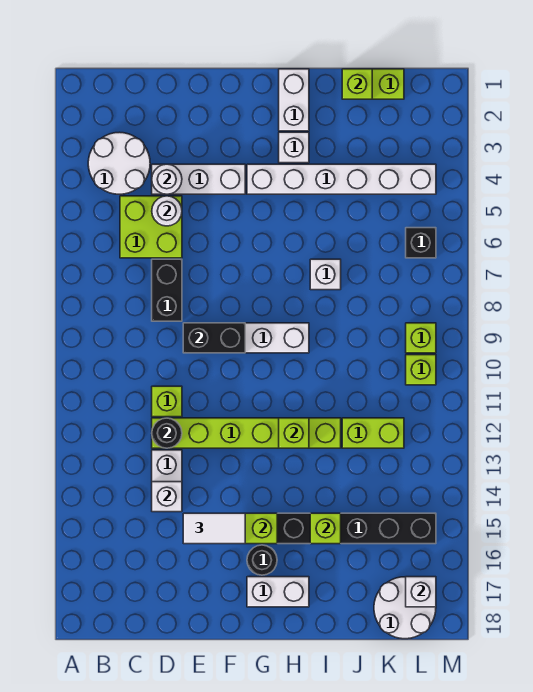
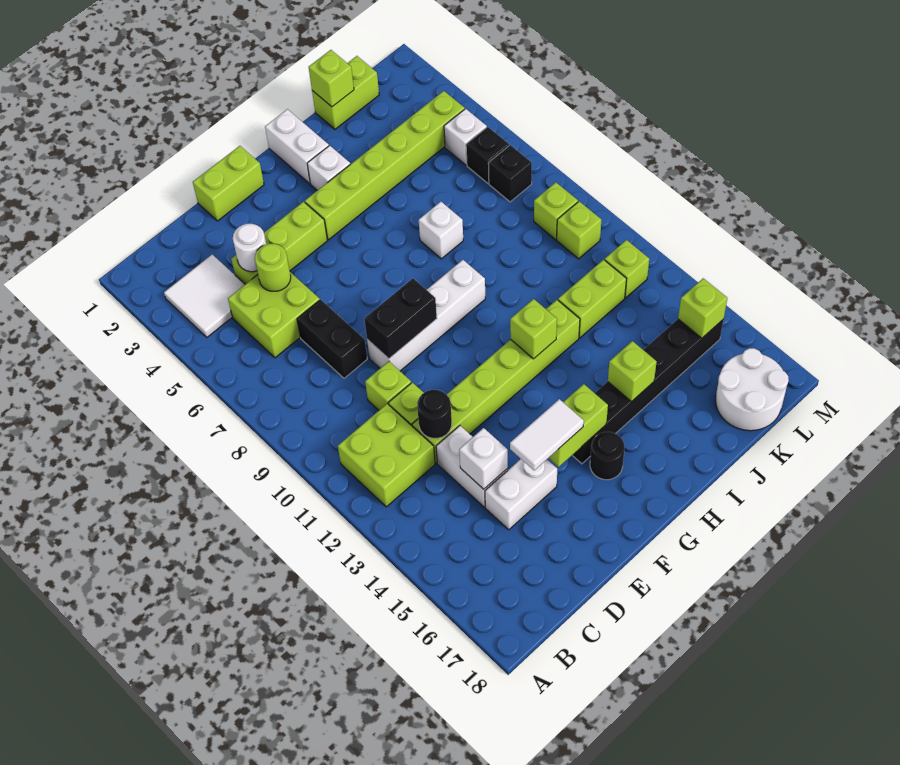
white round brick B3:C4 level 1 -> white tile B3:C4 level 1
none -> lime brick B11:C12 level 1
white brick D4:F4 level 1 -> lime brick D4:F4 level 1
white round brick D5 level 2 -> lime round brick D5 level 2
none -> lime brick D10 level 1
none -> lime brick E1:F1 level 1
white brick G4:L4 level 1 -> lime brick G4:L4 level 1
white brick G17:H17 level 1 -> white brick D15:E15 level 1
none -> black brick L7 level 1
none -> lime brick L12 level 1
none -> lime brick L15 level 2
white brick L17 level 2 -> white brick L5 level 1

